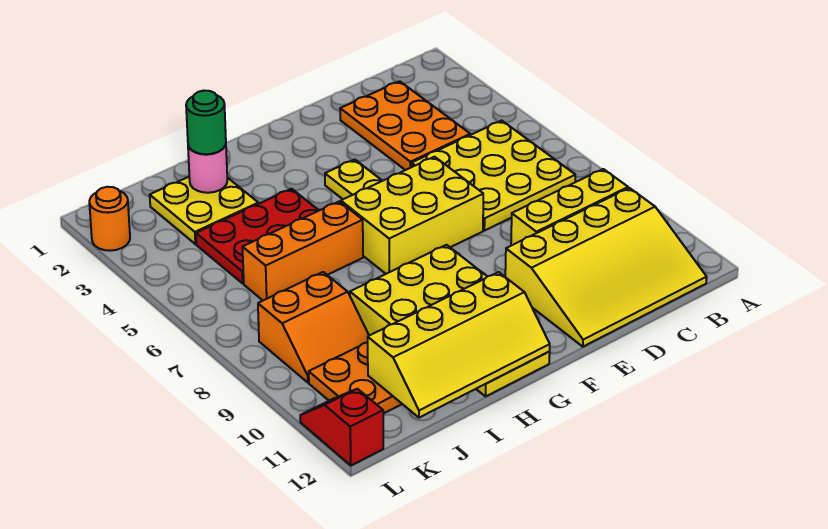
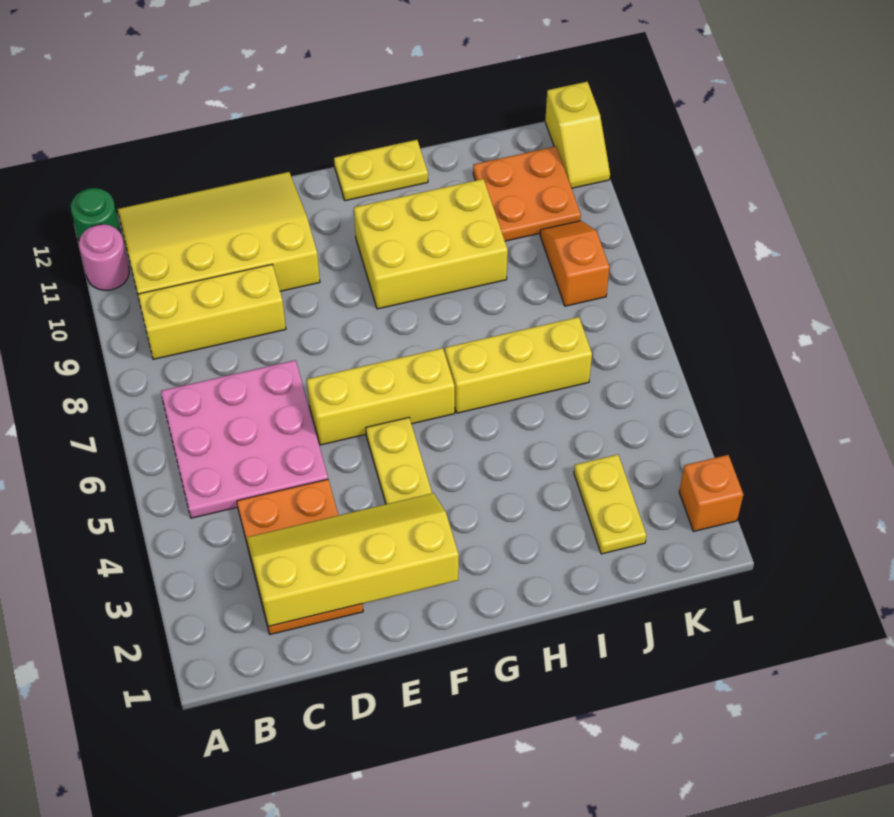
yellow plate B5:D7 level 1 -> pink plate B5:D7 level 1
yellow brick E6:G7 level 1 -> yellow brick E6:G6 level 1
yellow slope G11:J12 level 2 top 11 -> yellow slope C2:F3 level 2 top 2
red plate H4:J5 level 1 -> none
orange brick H6:J6 level 1 -> yellow brick H6:J6 level 1
yellow plate I2:J3 level 1 -> yellow plate J2:J3 level 1
pink round brick I2 level 2 -> pink round brick A11 level 1
green round brick I2 level 3 -> green round brick A12 level 1
orange slope J8:K9 level 1 top 8 -> orange slope K8:K9 level 1 top 8
orange round brick L2 level 1 -> orange brick L2 level 1
red slope L11:L12 level 1 top 12 -> yellow slope L11:L12 level 1 top 12

